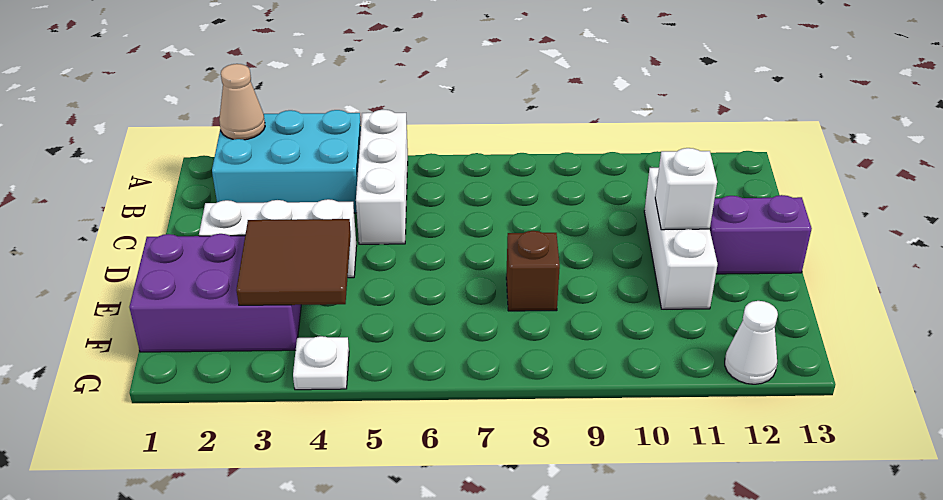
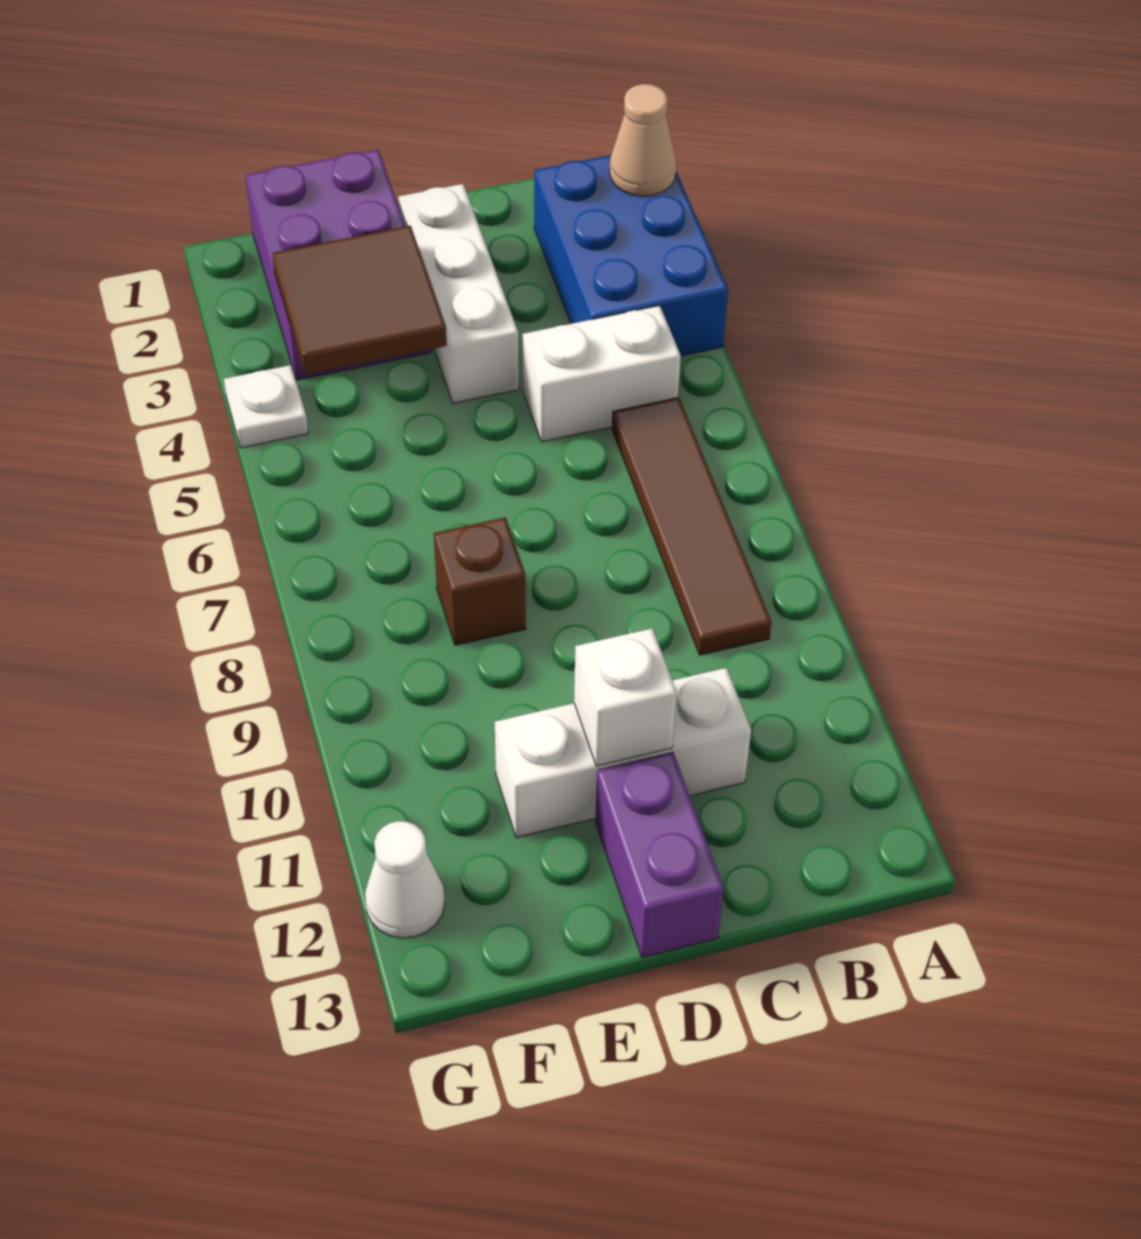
cyan brick A2:B4 level 1 -> blue brick A2:B4 level 1
white brick A5:C5 level 1 -> white brick B5:C5 level 1
none -> brown tile B6:B9 level 1

